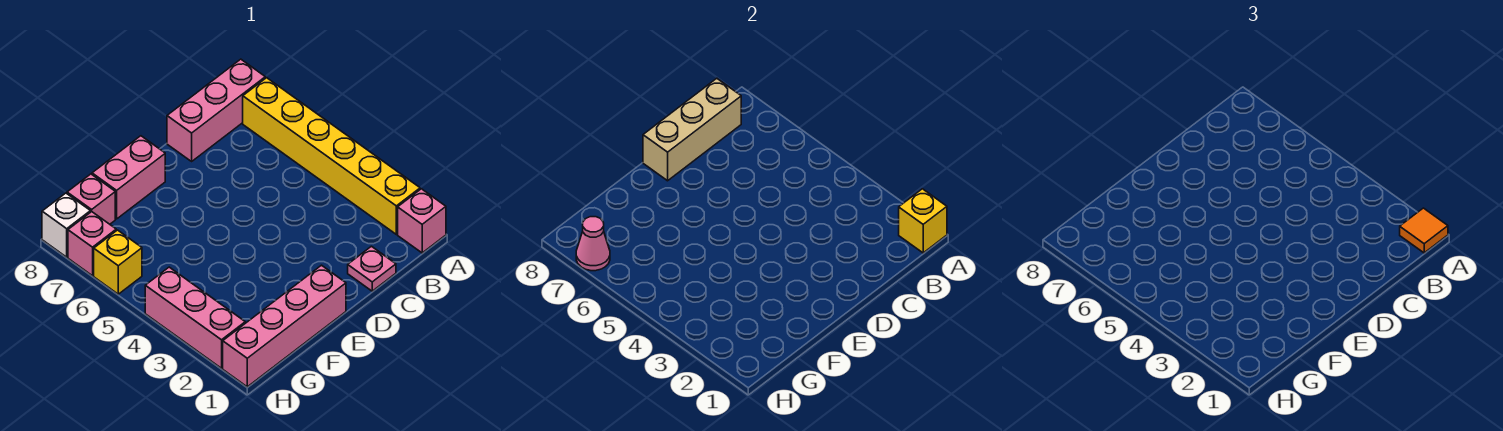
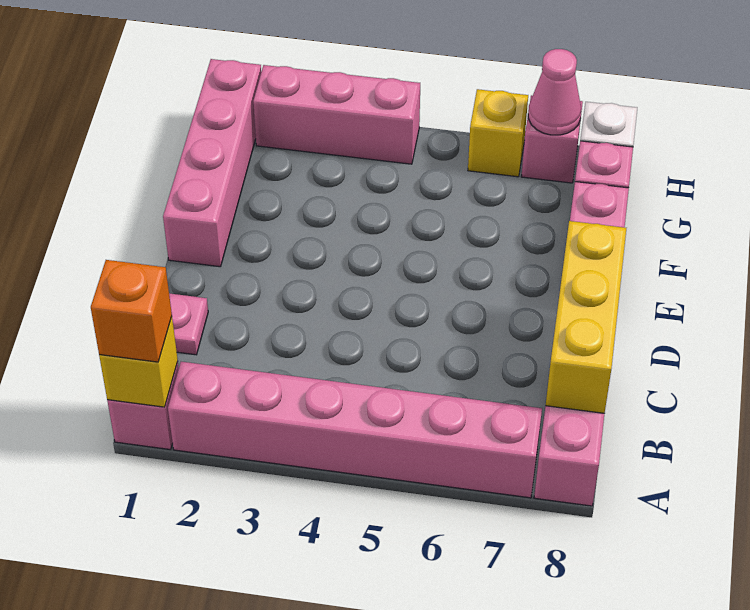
orange tile A1 level 3 -> orange brick A1 level 3
yellow brick A2:A7 level 1 -> pink brick A2:A7 level 1
tan brick B8:D8 level 2 -> yellow brick B8:D8 level 2

